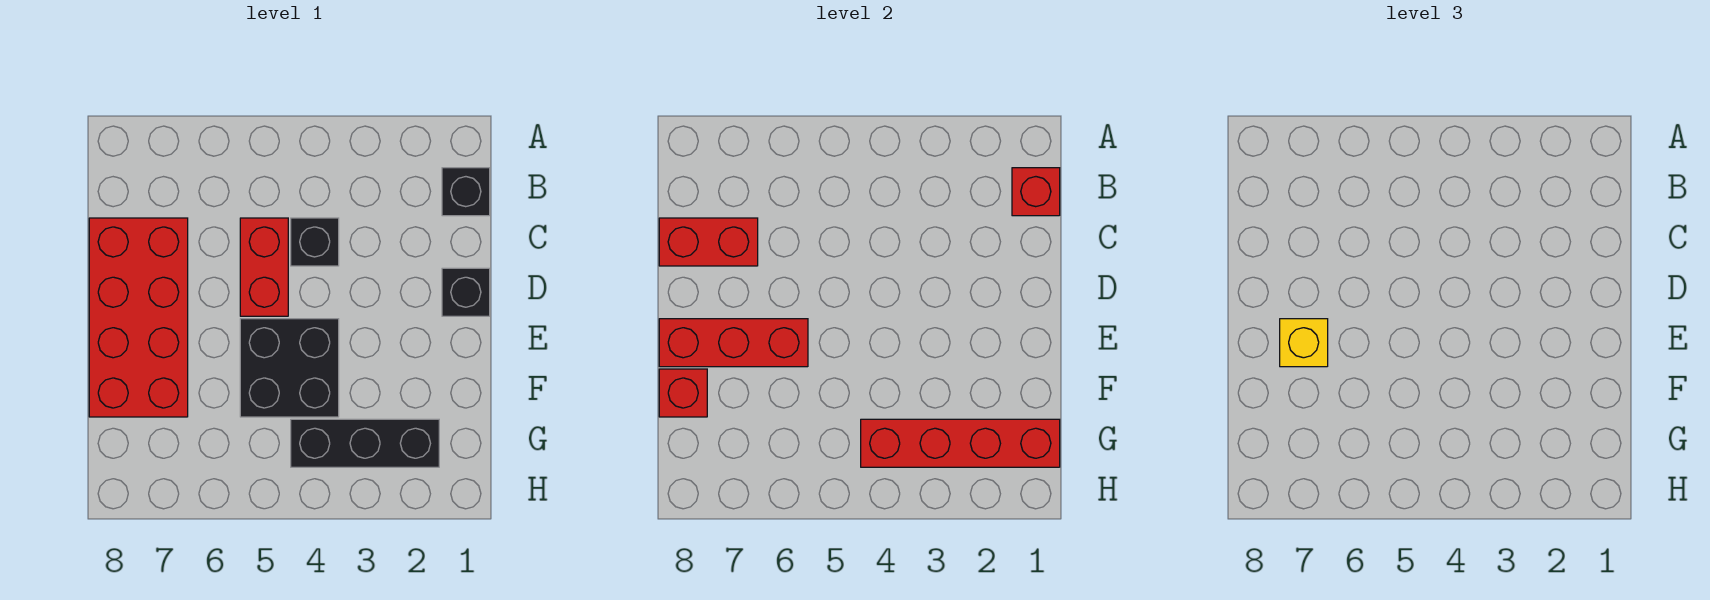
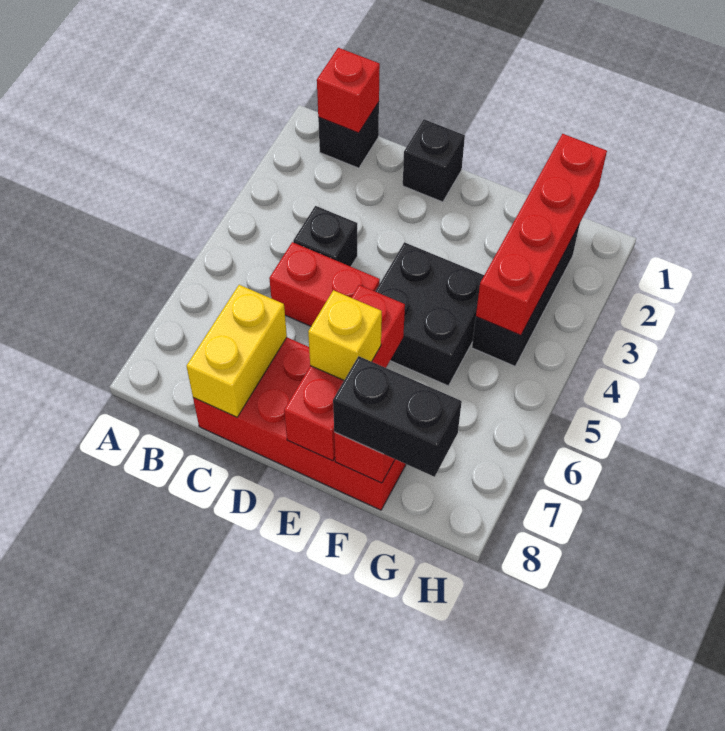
red brick C7:C8 level 2 -> yellow brick C7:C8 level 2
none -> black brick F8:G8 level 3

